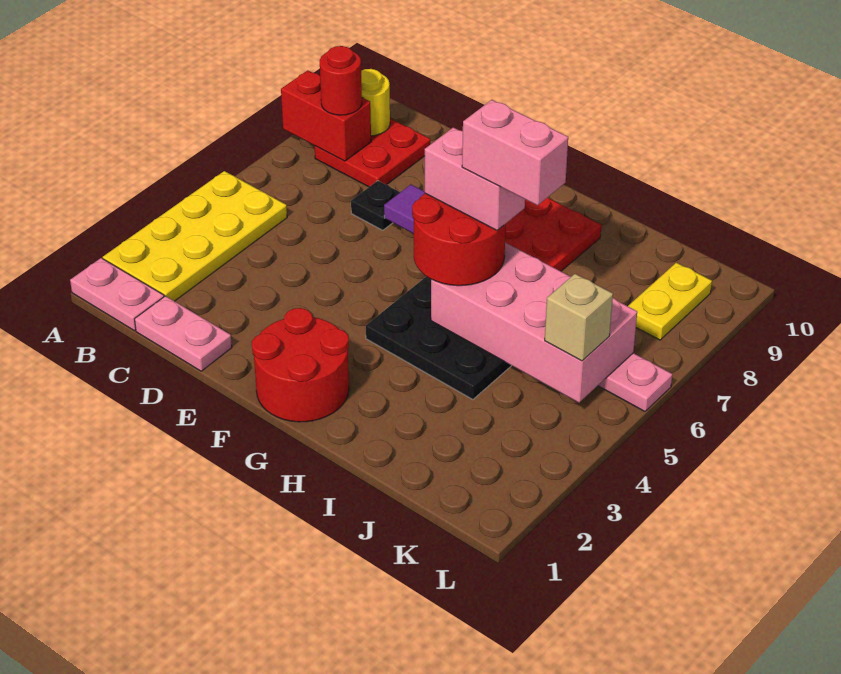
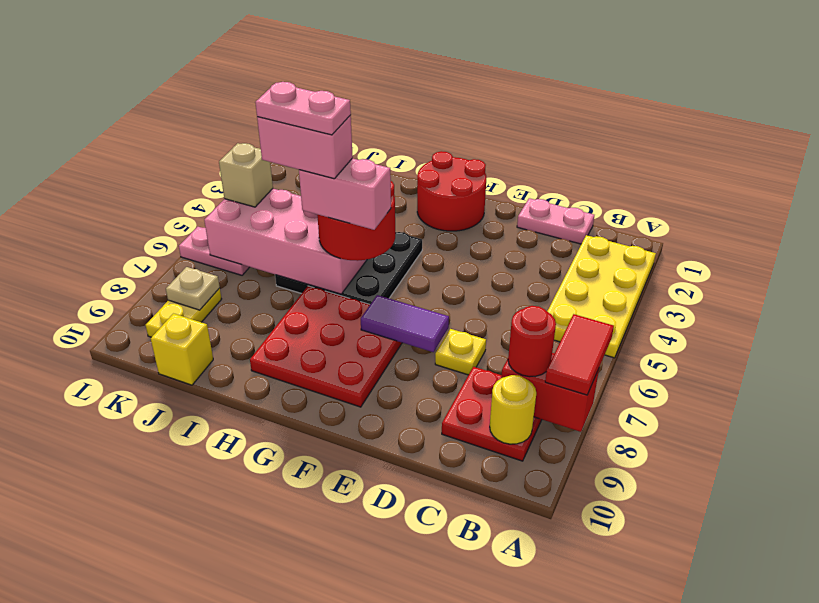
pink plate A1:B1 level 1 -> pink plate H6:I6 level 6
none -> red tile A7:A8 level 3
black plate D7 level 1 -> yellow plate D7 level 1
none -> yellow brick J10 level 1
none -> tan plate K8 level 2

